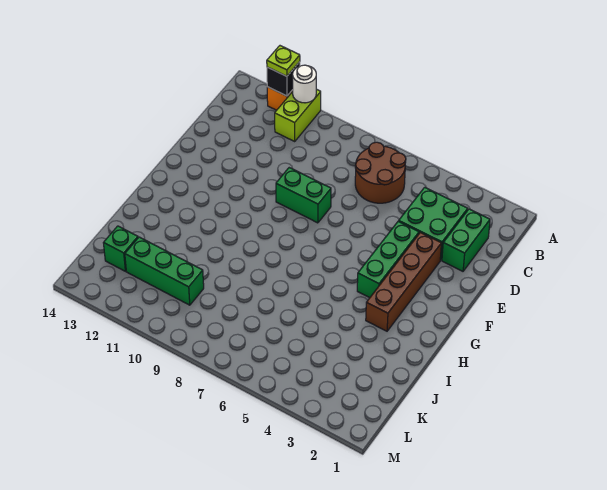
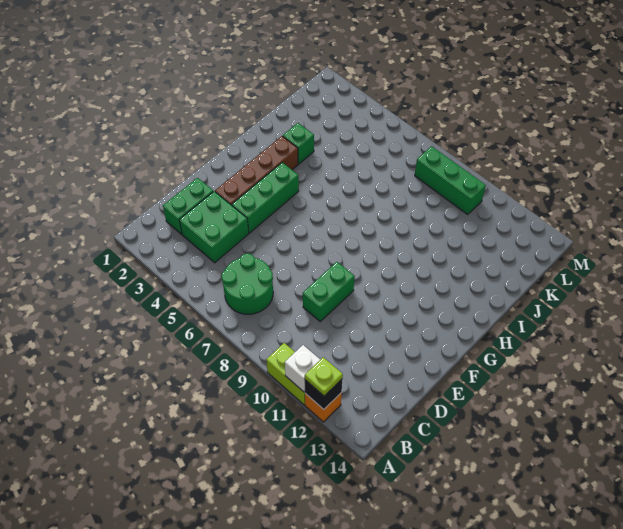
lime brick A11:B11 level 1 -> lime brick A10:A11 level 1
white round brick A11 level 2 -> white brick A11 level 2
brown round brick B6:C7 level 1 -> green round brick B6:C7 level 1
green brick E8:E9 level 1 -> green brick D9:E9 level 1
green brick K10:K12 level 1 -> green brick L8:L10 level 1
green brick K13 level 1 -> green brick I3 level 1

